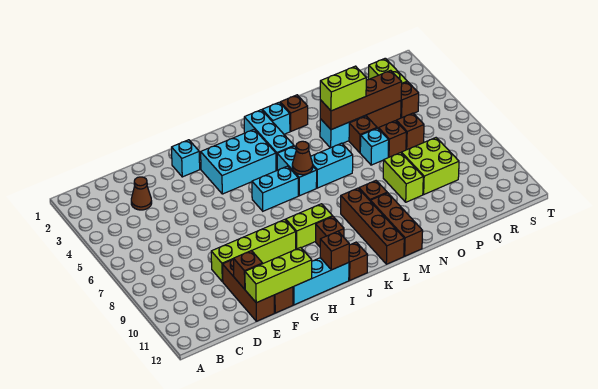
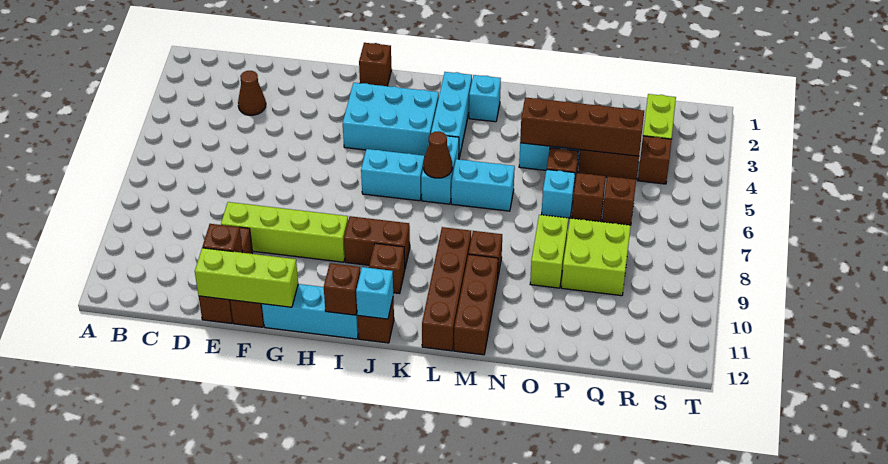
cyan brick G2 level 1 -> cyan brick J12 level 2
lime brick I9:J9 level 1 -> brown brick I9:J9 level 1
brown brick M2 level 1 -> brown brick H1 level 1
lime brick N4:O4 level 3 -> none

